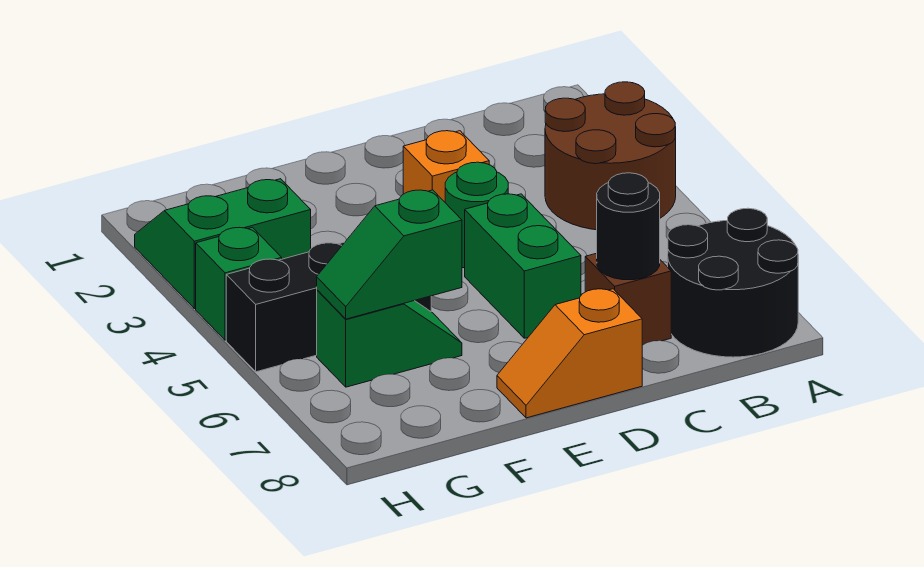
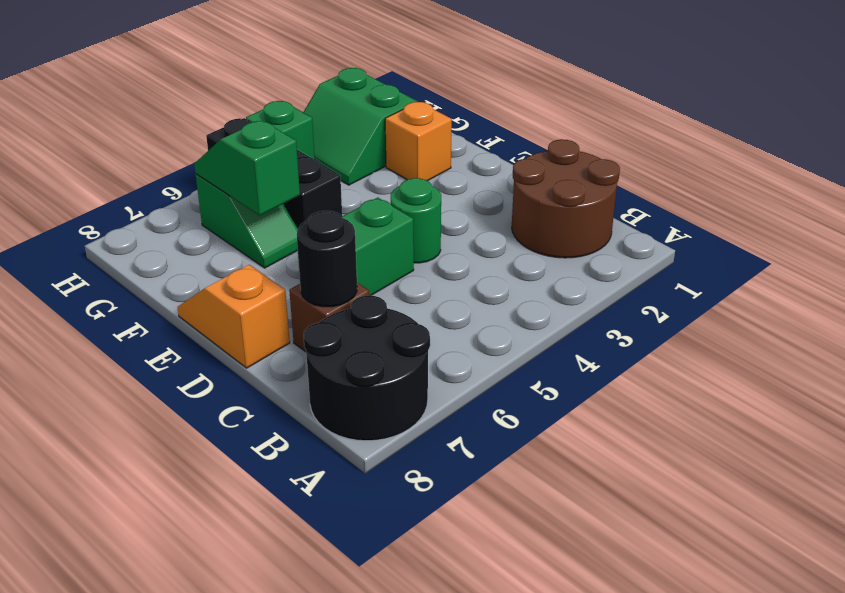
brown round brick A3:B4 level 1 -> brown round brick B1:C2 level 1
orange brick D3 level 1 -> orange brick F2 level 1
green slope G2:H3 level 1 top 3 -> green slope G2:H3 level 1 top 2

